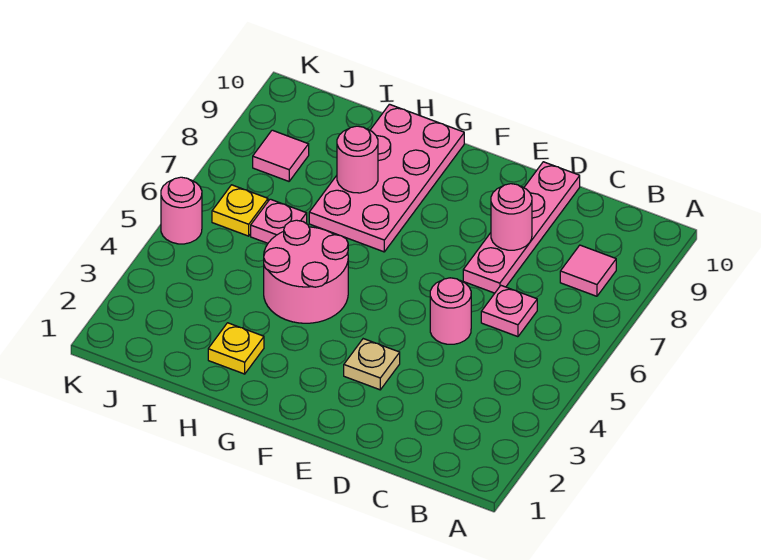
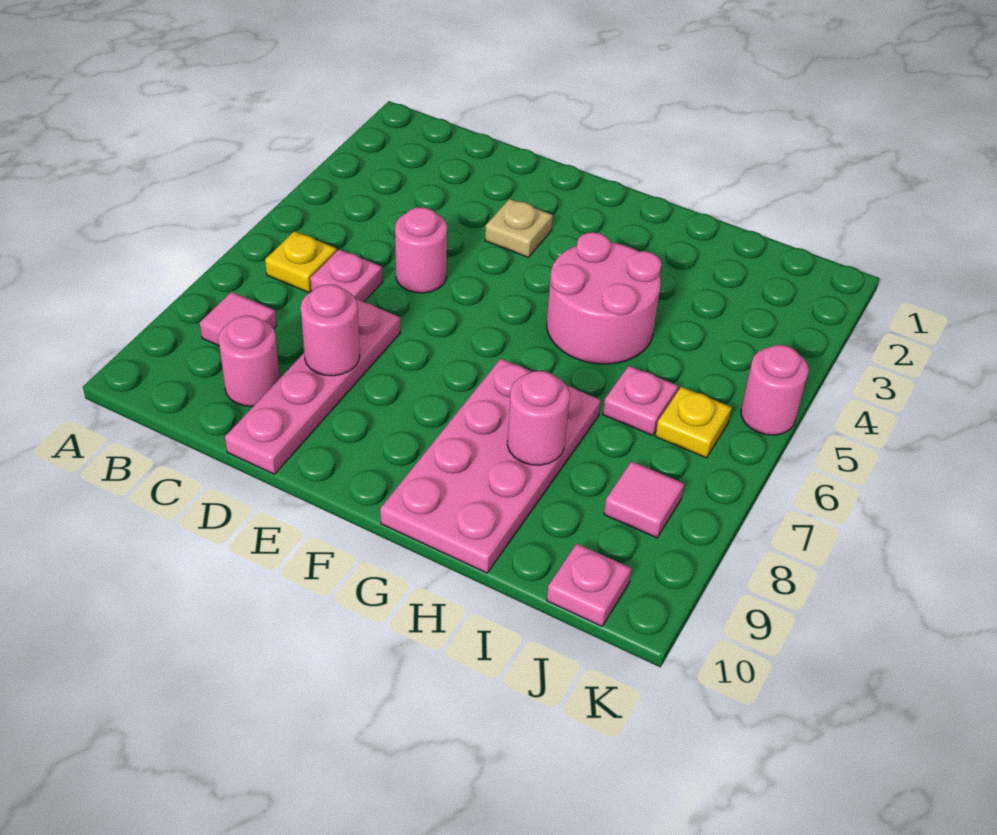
none -> pink round brick C9 level 1
yellow plate H2 level 1 -> yellow plate B6 level 1
none -> pink plate J10 level 1

